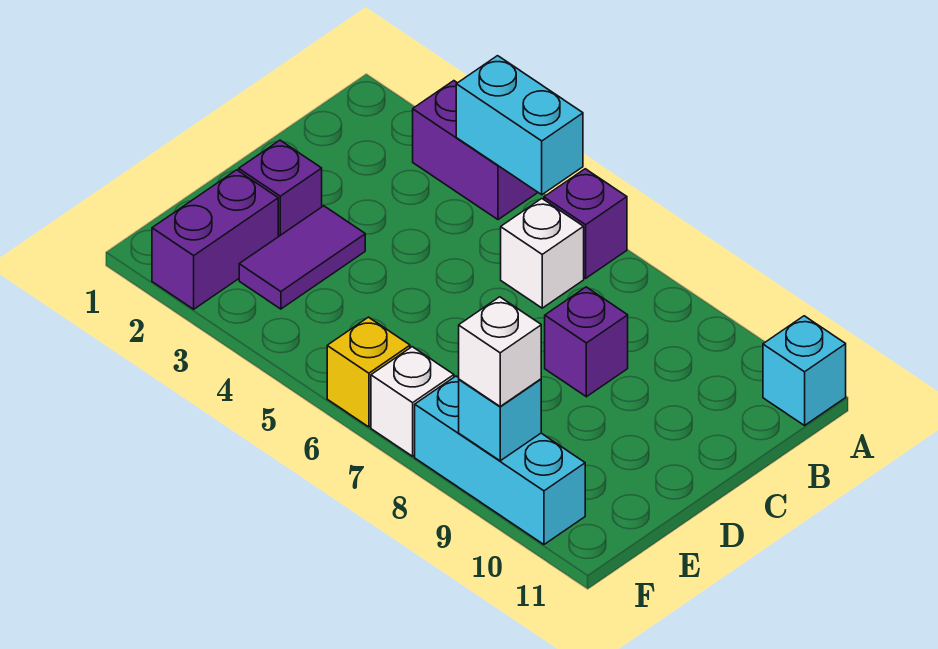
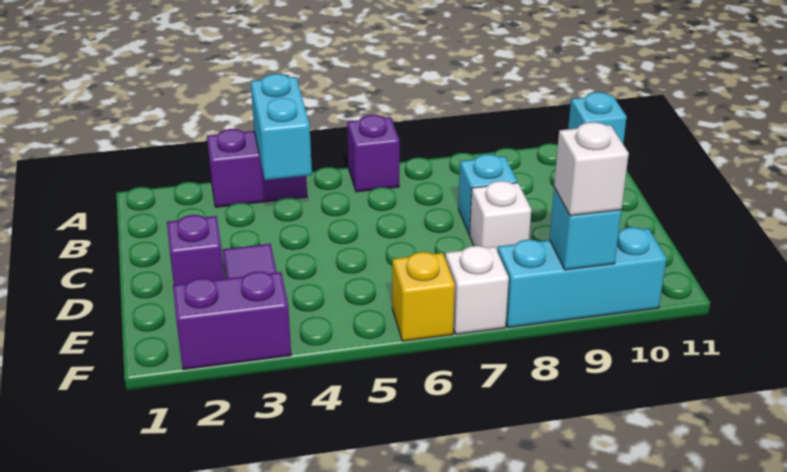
cyan brick A4:A5 level 2 -> cyan brick A4:B4 level 2
white brick B6 level 1 -> white brick D8 level 1
purple brick C8 level 1 -> cyan brick C8 level 1
purple brick E2:F2 level 1 -> purple brick F2:F3 level 1

